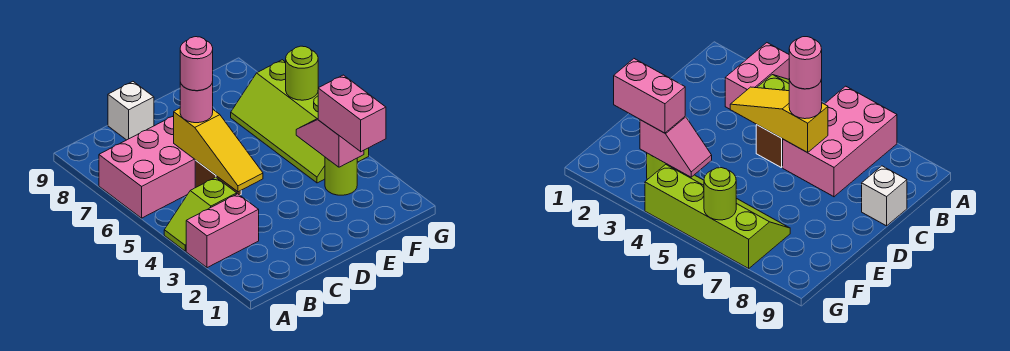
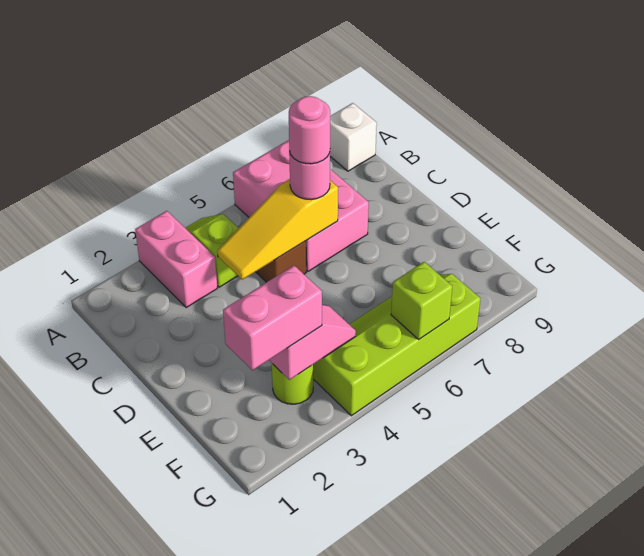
white brick C9 level 1 -> white brick A9 level 1
lime round brick G6 level 2 -> lime brick G6 level 2

